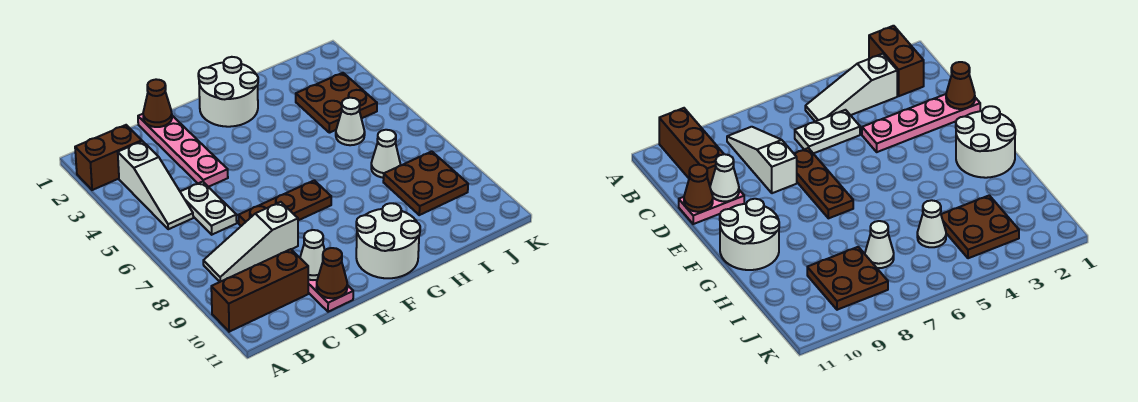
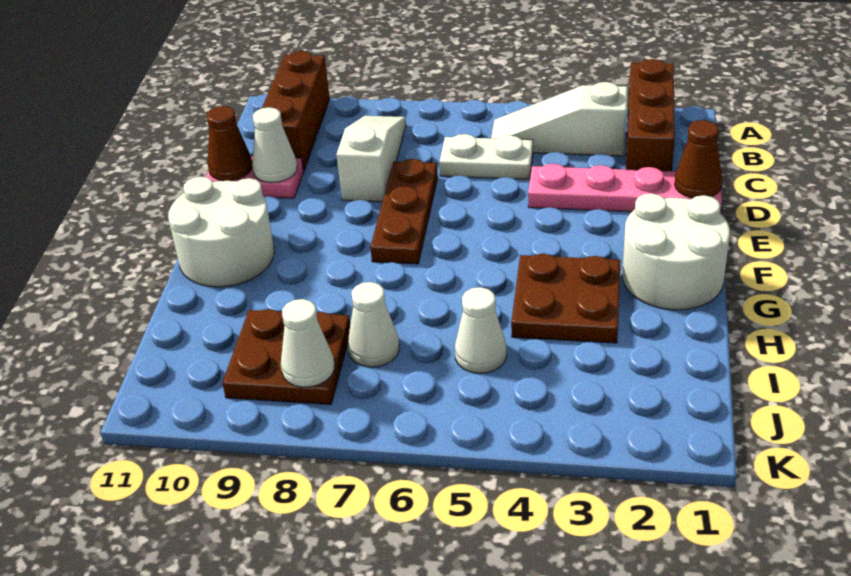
brown brick A2:B2 level 1 -> brown brick A2:C2 level 1
brown plate I3:J4 level 1 -> brown plate G3:H4 level 1
none -> white cone J8 level 2

